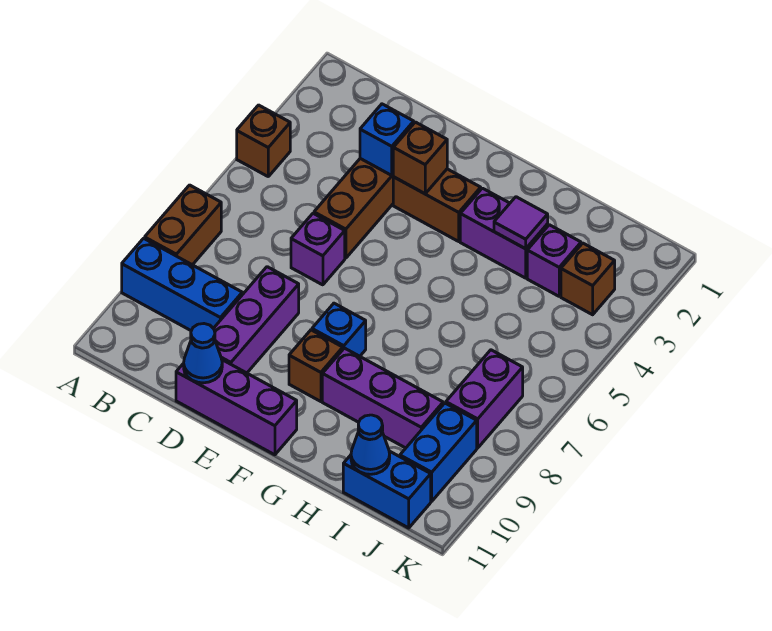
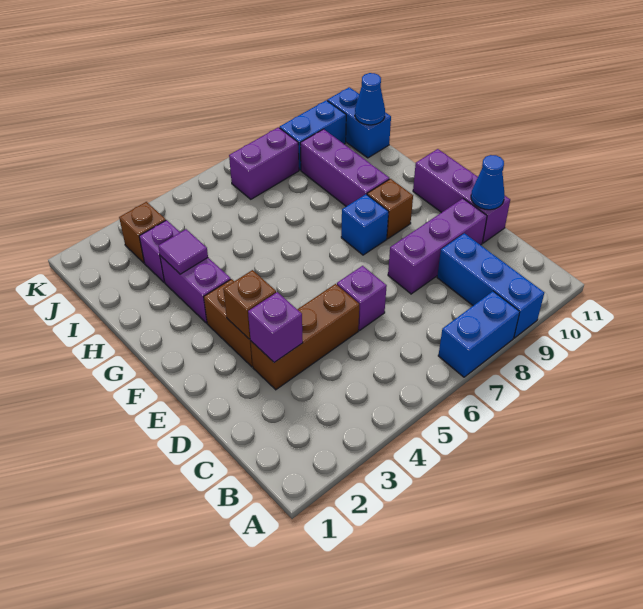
brown brick A4 level 1 -> none
brown brick A7:A8 level 1 -> blue brick A7:A8 level 1
blue brick D3 level 2 -> purple brick D3 level 2

